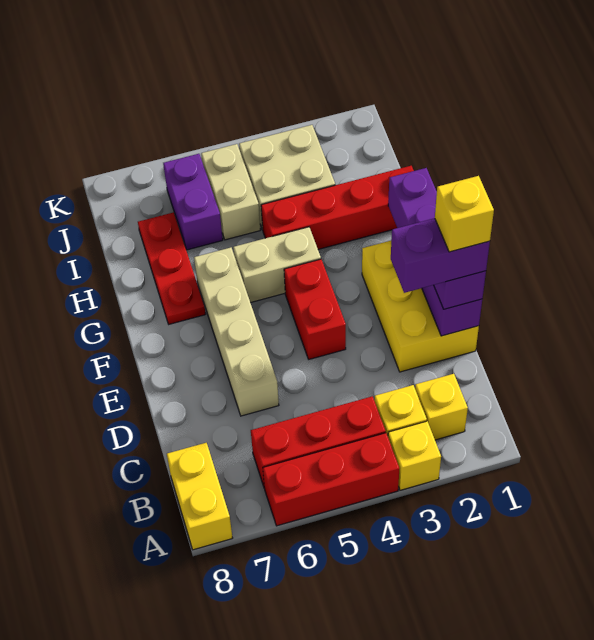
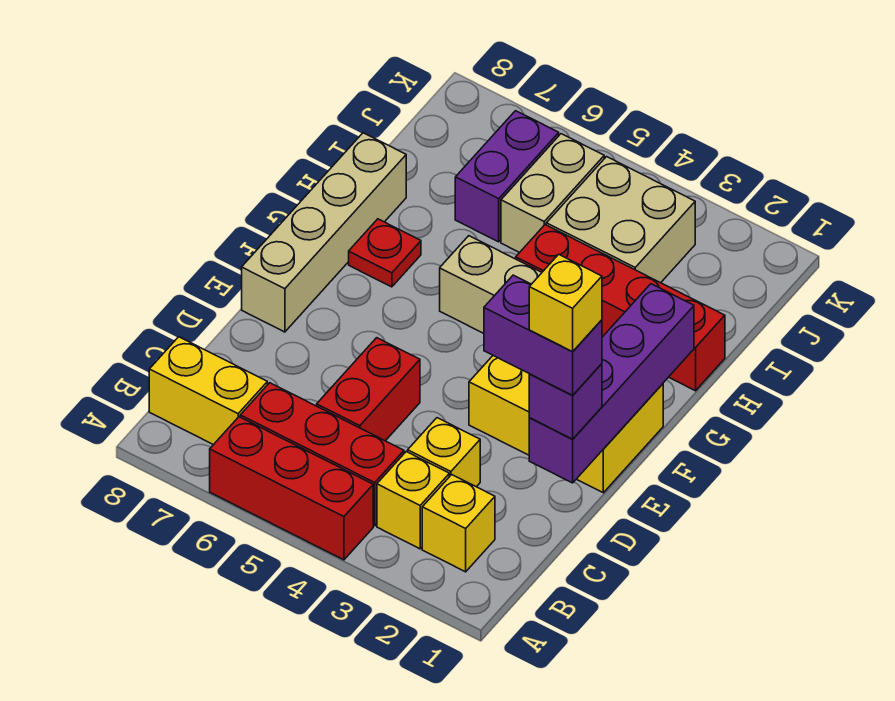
yellow brick A3 level 1 -> yellow brick C3 level 1
yellow brick A8:B8 level 1 -> yellow brick B7:B8 level 1
yellow brick D1:F2 level 1 -> yellow brick E1:F3 level 1
tan brick D6:G6 level 1 -> tan brick E8:H8 level 1
red brick E4:F4 level 1 -> red brick C5:D5 level 1
red plate G7:I7 level 1 -> red plate G7 level 1

